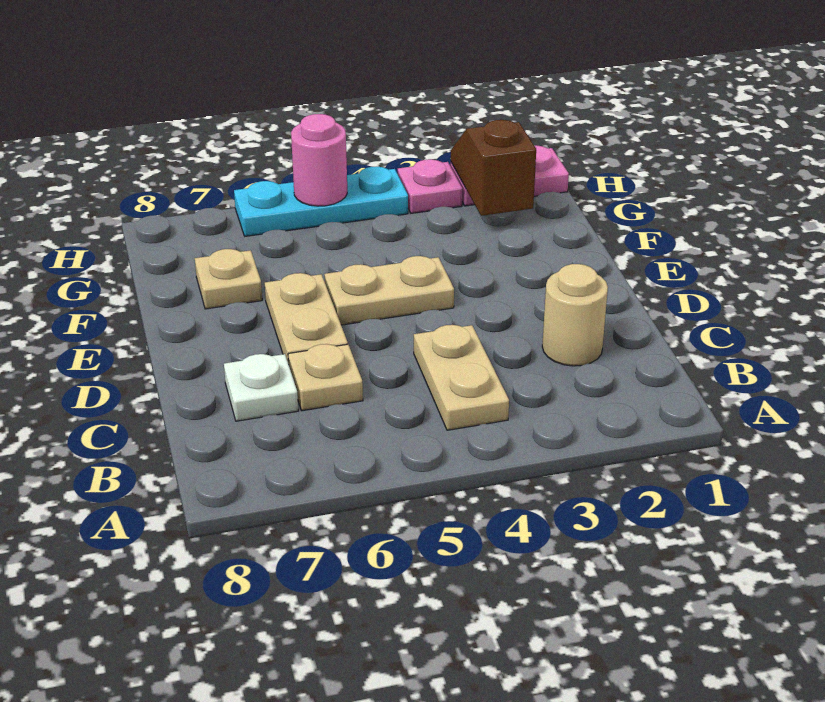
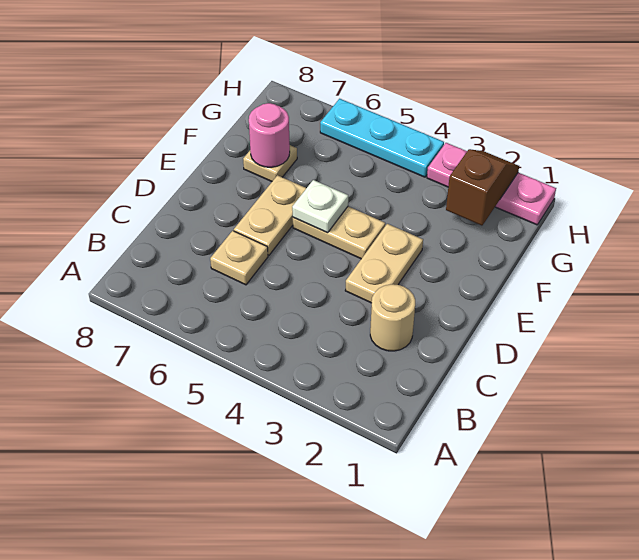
tan plate B4:C4 level 1 -> tan plate D3:E3 level 1
white plate C7 level 1 -> white plate E5 level 2
pink round brick H5 level 2 -> pink round brick F7 level 2

